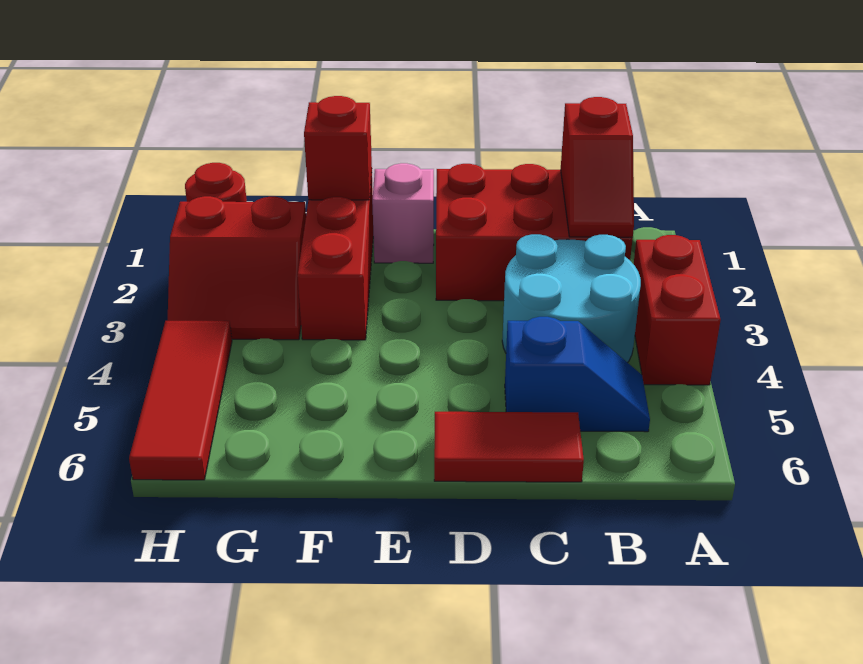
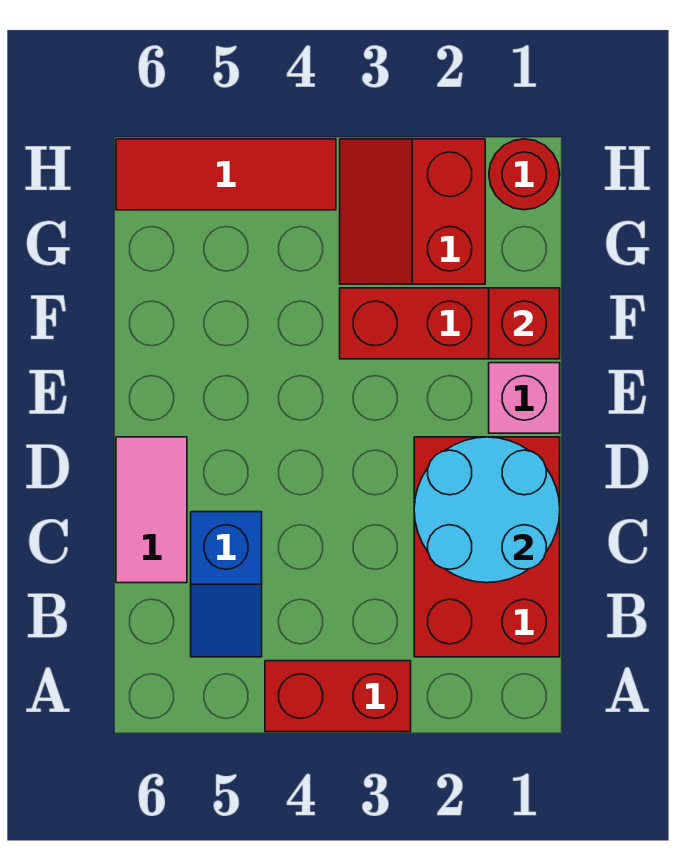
red slope B1:B2 level 2 top 1 -> none
cyan round brick B3:C4 level 1 -> cyan round brick C1:D2 level 2
red tile C6:D6 level 1 -> pink tile C6:D6 level 1

